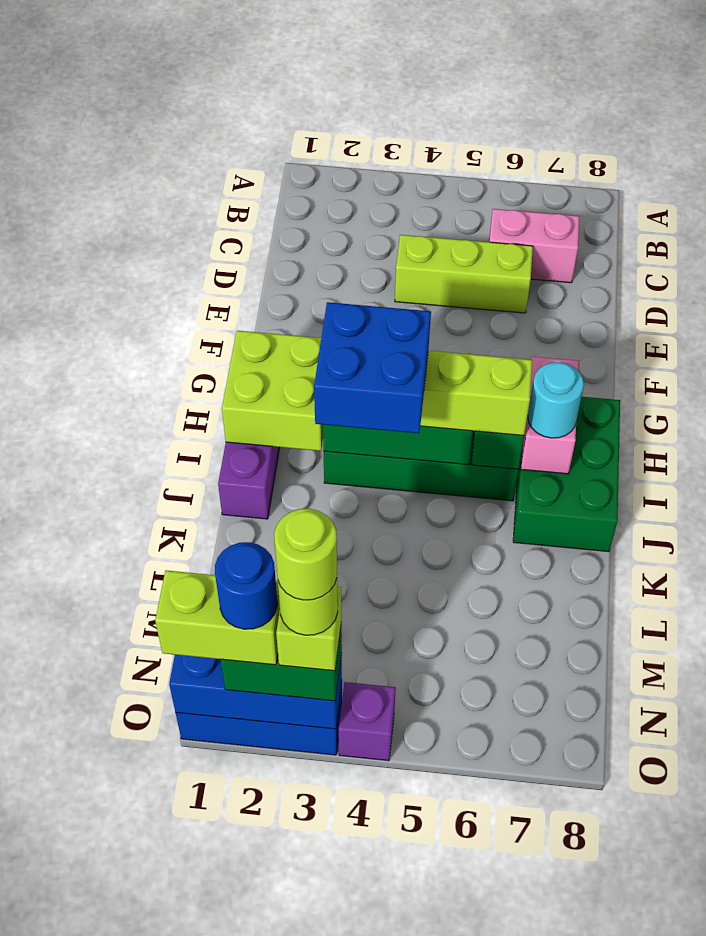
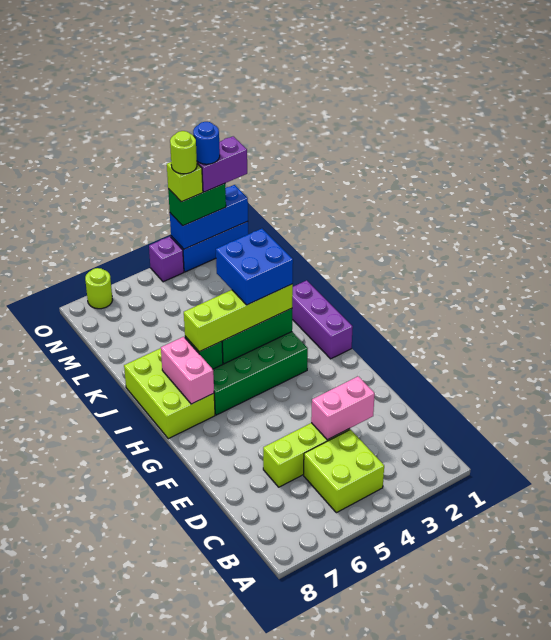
pink brick C6:C7 level 1 -> pink brick D3:D4 level 2
lime brick H1:I2 level 2 -> lime brick B4:C5 level 1
green brick H7:J8 level 1 -> lime brick H7:J8 level 1
cyan round brick I7 level 3 -> none
lime brick O1:O2 level 4 -> purple brick O1:O2 level 4
lime round brick O3 level 6 -> lime round brick O7 level 1

